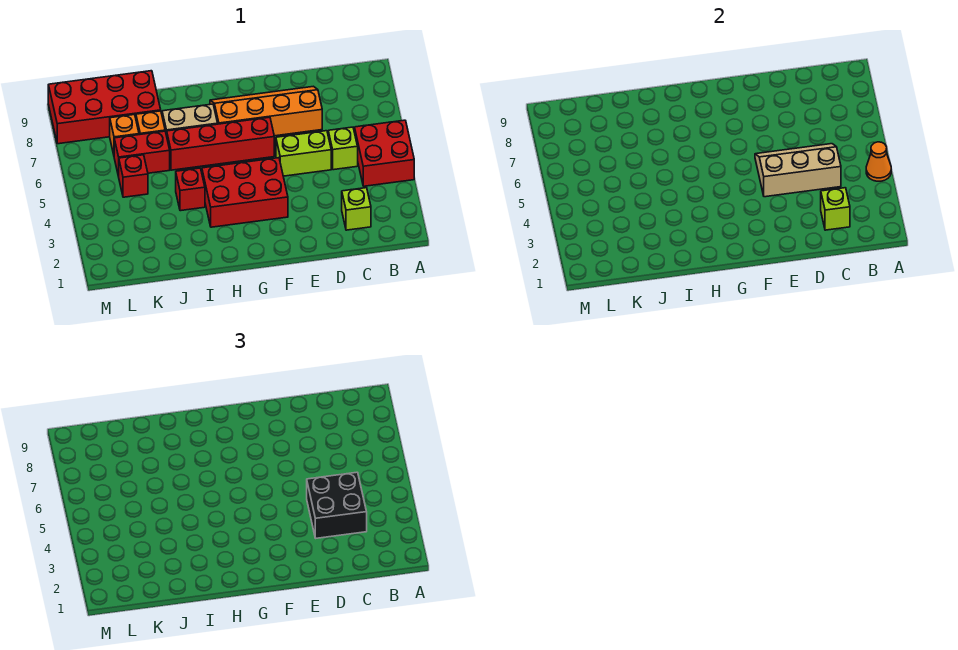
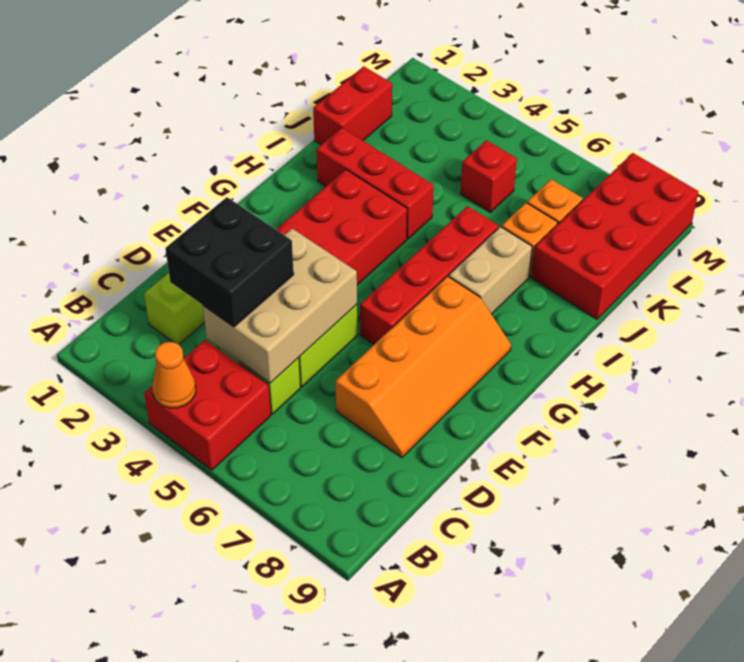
lime brick C2 level 2 -> none
tan slope C4:E5 level 2 top 4 -> tan brick C4:E5 level 2
red brick I4 level 1 -> red brick I2:I4 level 1
red brick J6:K6 level 1 -> red brick J1:K1 level 1

